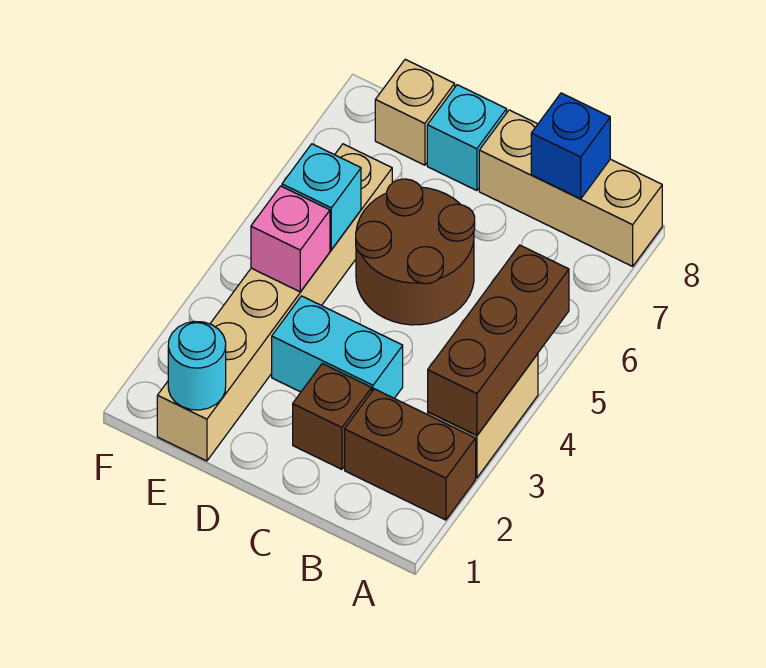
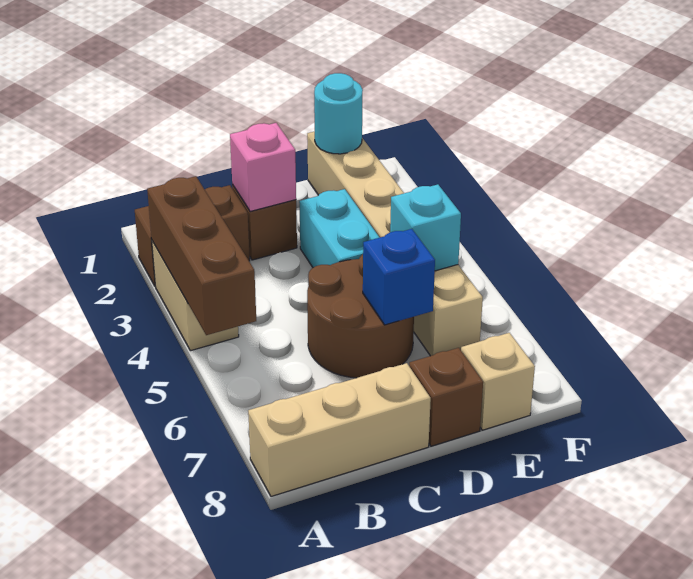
blue brick B8 level 2 -> blue brick D6 level 2
cyan brick C3:D3 level 1 -> cyan brick D3:D4 level 1
cyan brick D8 level 1 -> brown brick D8 level 1
pink brick E4 level 2 -> pink brick C2 level 2

